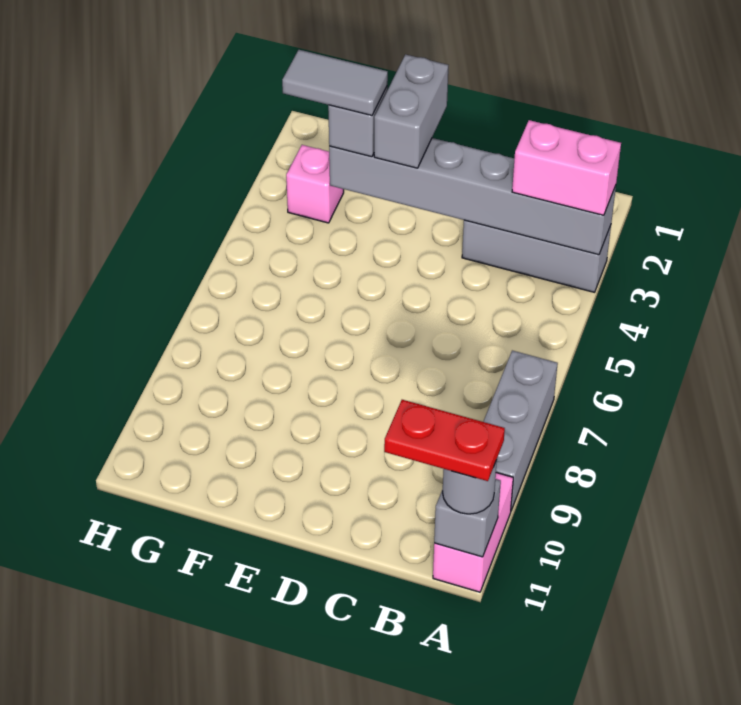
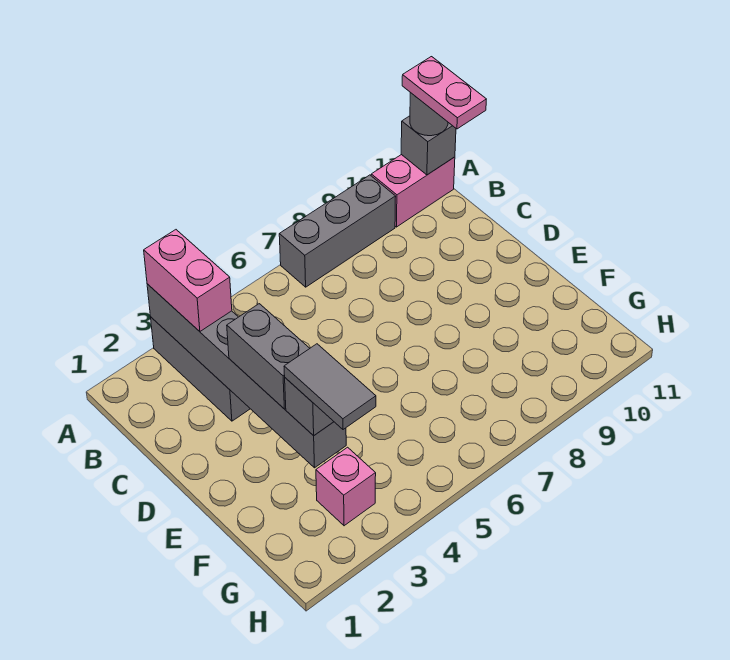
red plate A11:B11 level 4 -> pink plate A11:B11 level 4
grey brick E2:E3 level 3 -> grey brick D3:E3 level 3

